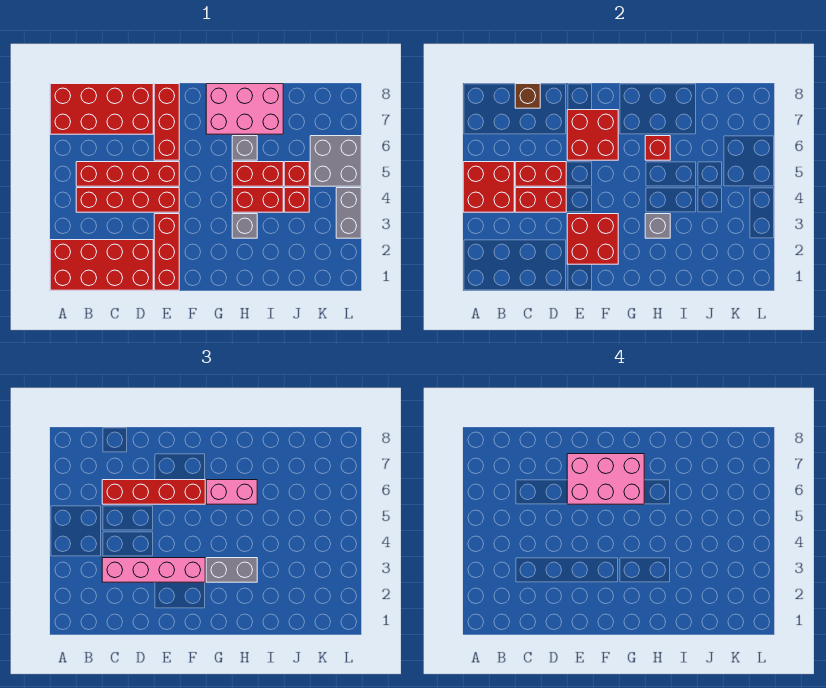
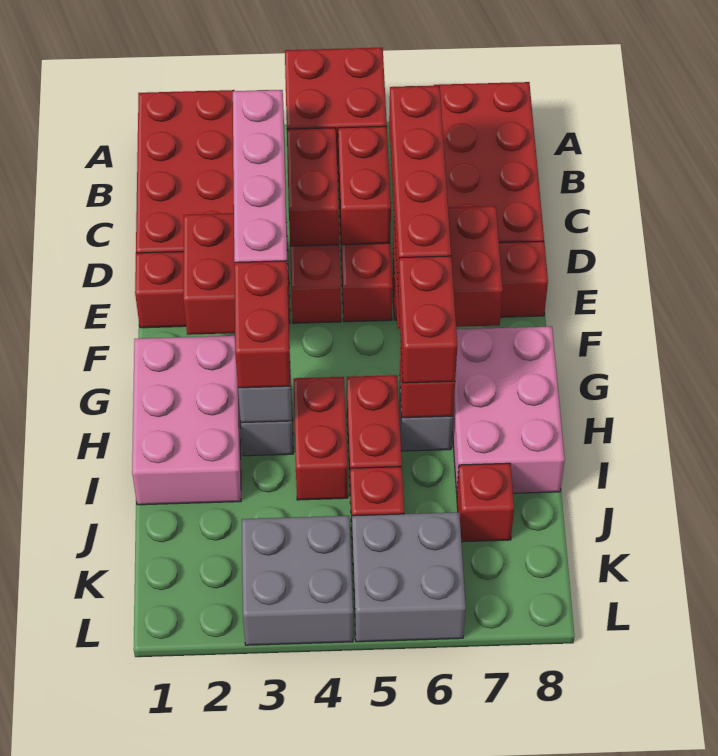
brown brick C8 level 2 -> none
pink brick E6:G7 level 4 -> pink brick G1:I2 level 1
grey brick G3:H3 level 3 -> red brick G3:H3 level 3
pink brick G6:H6 level 3 -> red brick G6:H6 level 3
red brick J4 level 1 -> red brick J7 level 1
grey brick L3:L4 level 1 -> grey brick K3:L4 level 1

